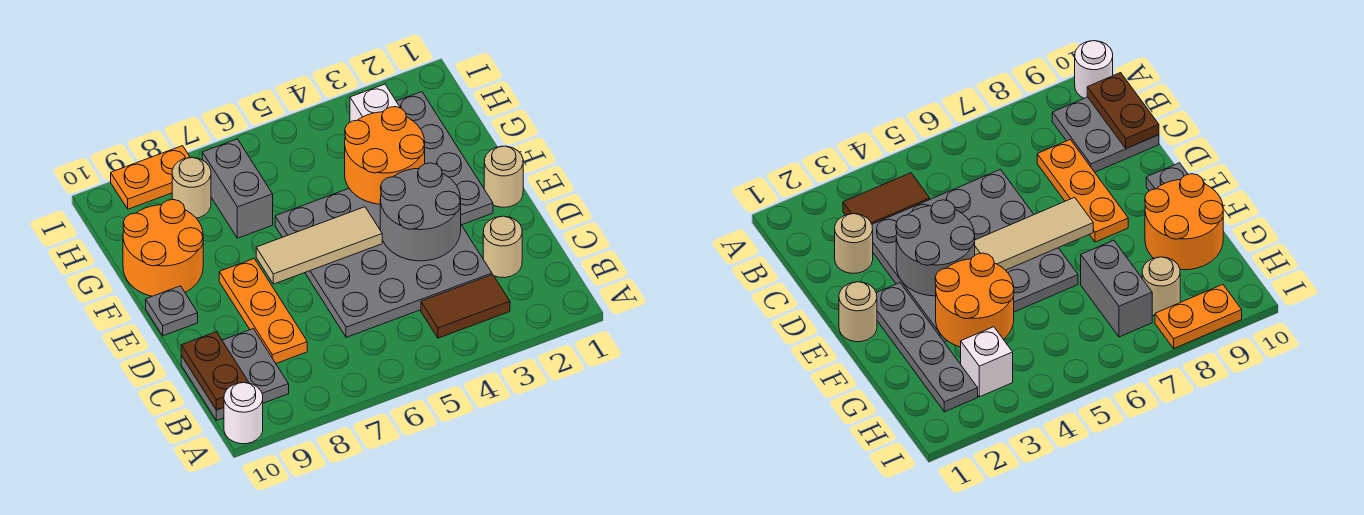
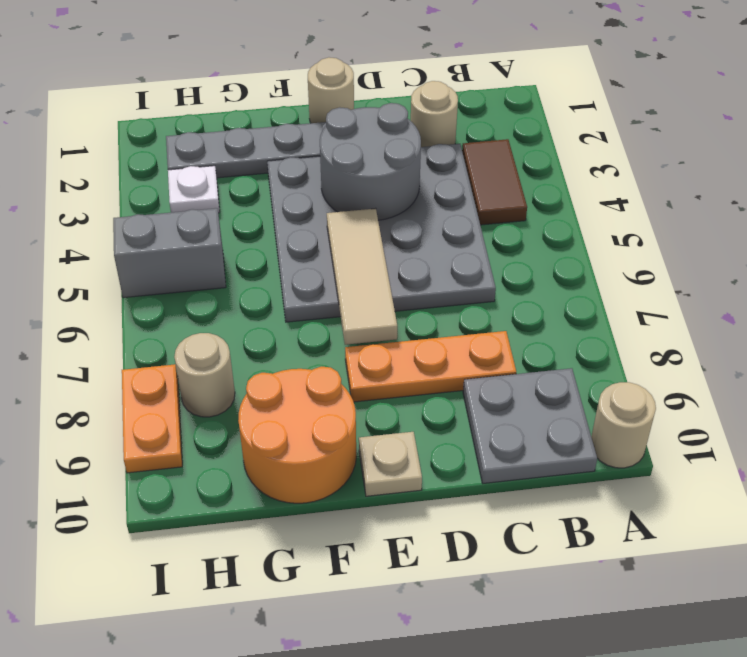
white round brick A10 level 1 -> tan round brick A10 level 1
brown plate B10:C10 level 2 -> none
grey plate E10 level 1 -> tan plate E10 level 1
orange round brick F3:G4 level 2 -> none
grey brick G7:H7 level 1 -> grey brick H5:I5 level 1
white brick H3 level 1 -> white plate H3 level 1

